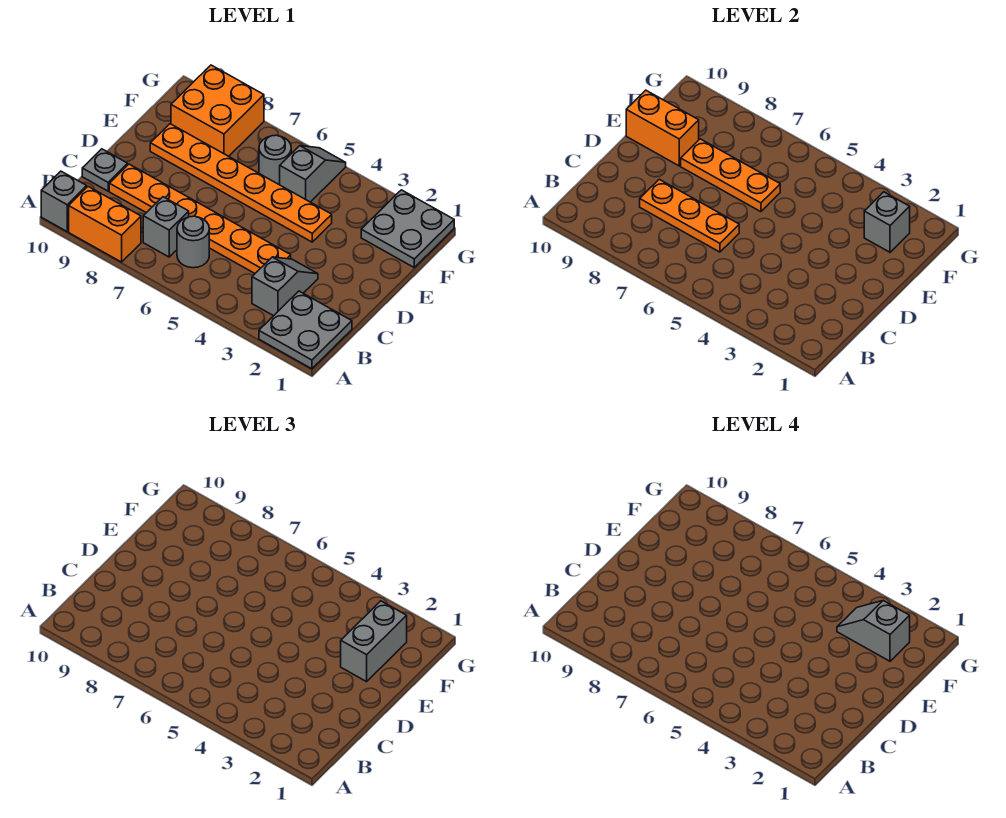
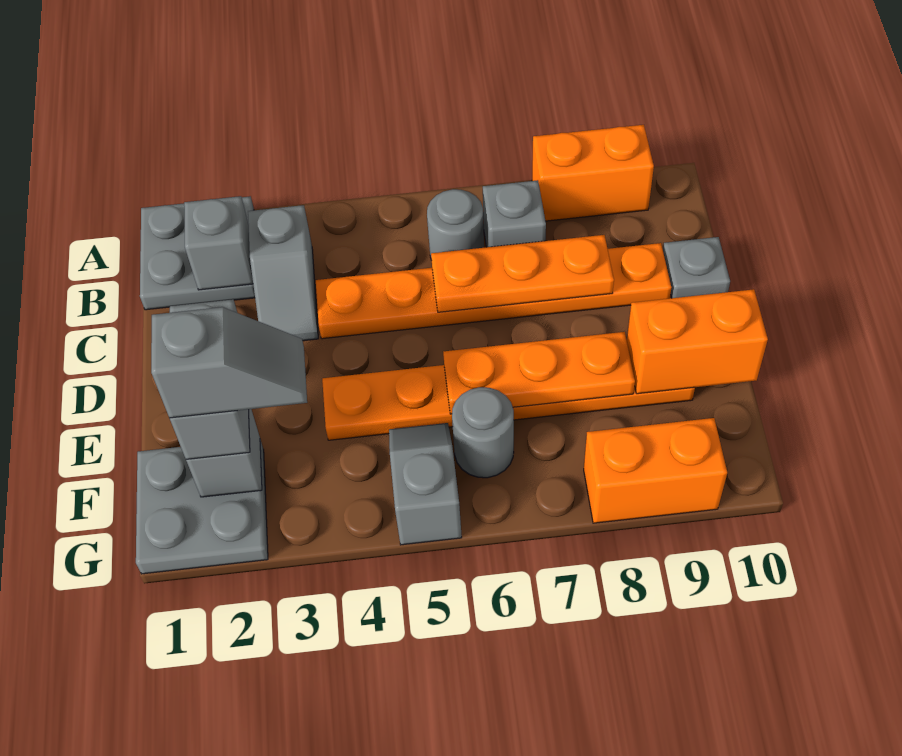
grey brick A10 level 1 -> grey brick B2 level 2
grey slope F5:G5 level 1 top F -> grey slope F5:G5 level 1 top G
orange brick F8:G9 level 1 -> orange brick G8:G9 level 1

